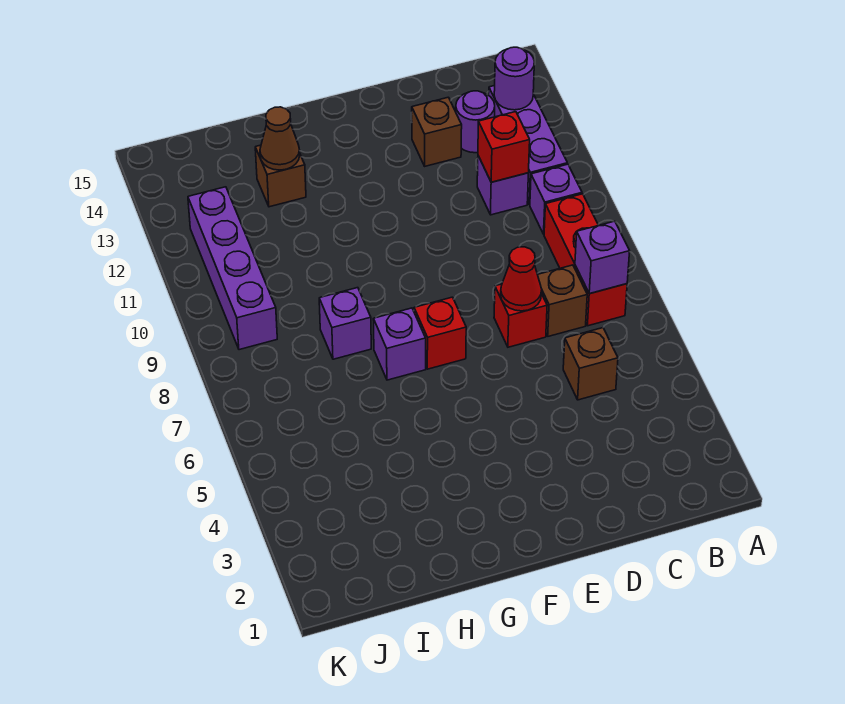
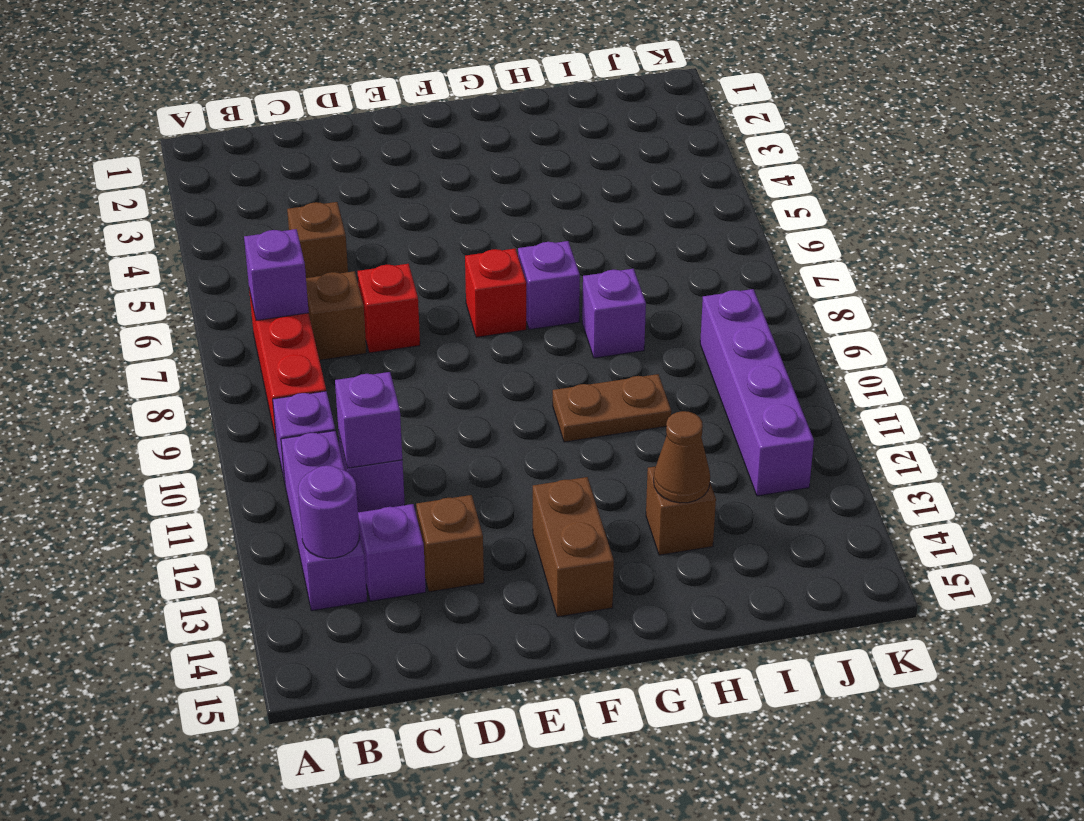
red brick C11 level 2 -> purple brick C11 level 2
purple round brick C13 level 1 -> purple brick C13 level 1
red cone D7 level 2 -> none
none -> brown brick F13:F14 level 1
none -> brown plate G10:H10 level 1

